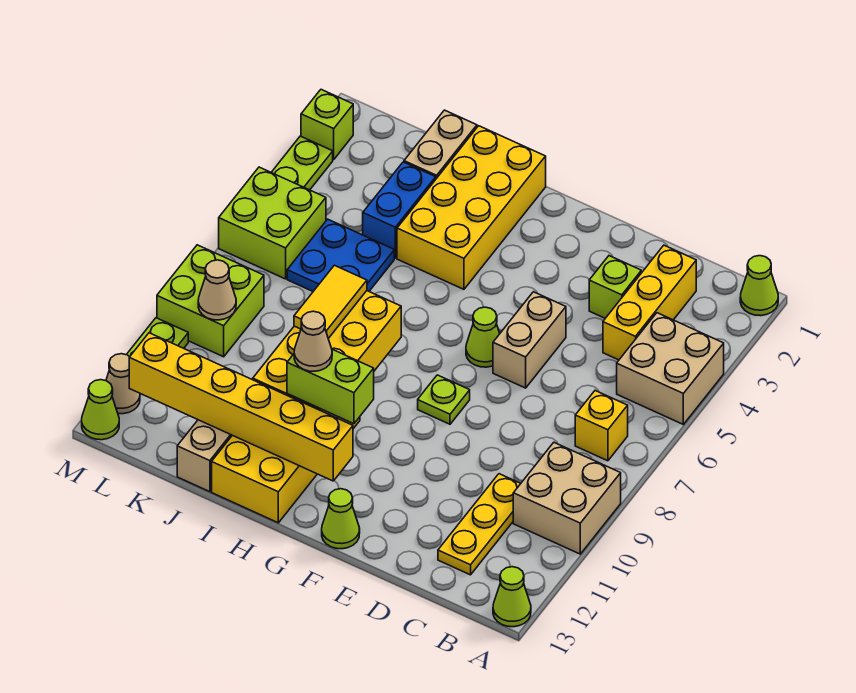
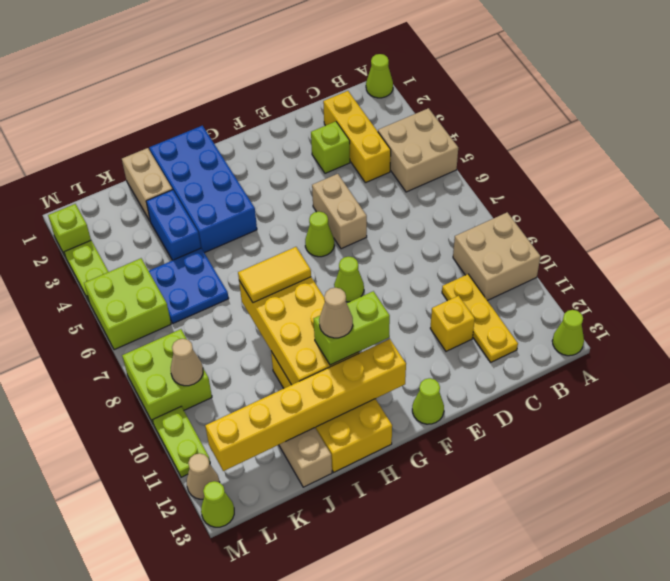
yellow brick B7 level 1 -> yellow brick D11 level 1
lime plate F8 level 1 -> lime cone F8 level 1
yellow brick H1:I4 level 1 -> blue brick H1:I4 level 1
yellow tile I8:I9 level 3 -> yellow tile H8:I8 level 3

